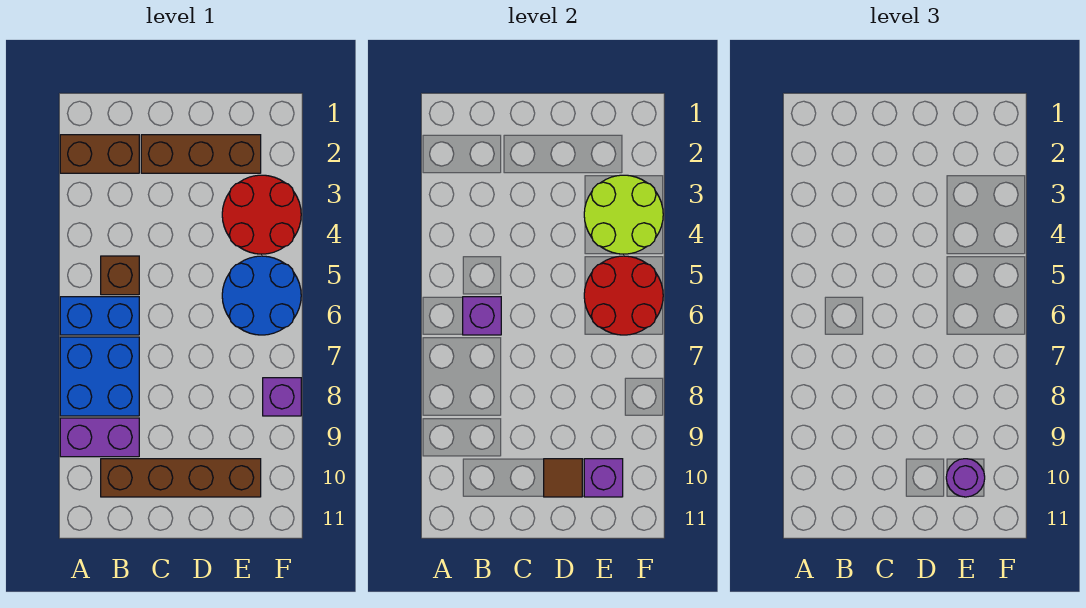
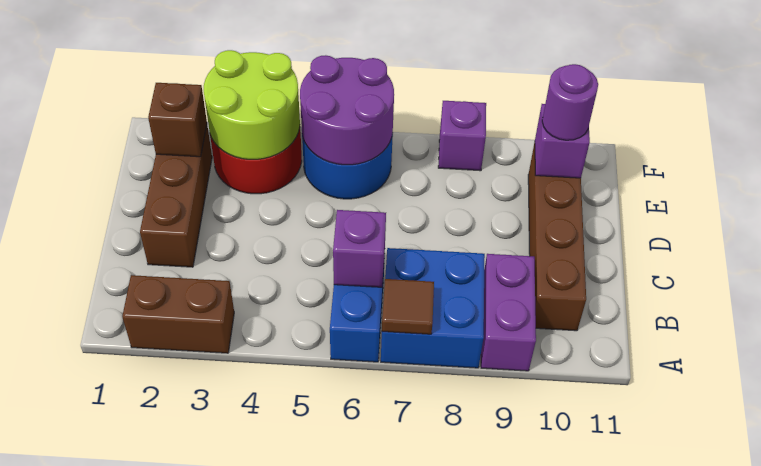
brown brick A2:B2 level 1 -> brown brick A2:A3 level 1
brown brick B5 level 1 -> brown brick E2 level 2
brown tile D10 level 2 -> brown tile A7 level 2
red round brick E5:F6 level 2 -> purple round brick E5:F6 level 2

